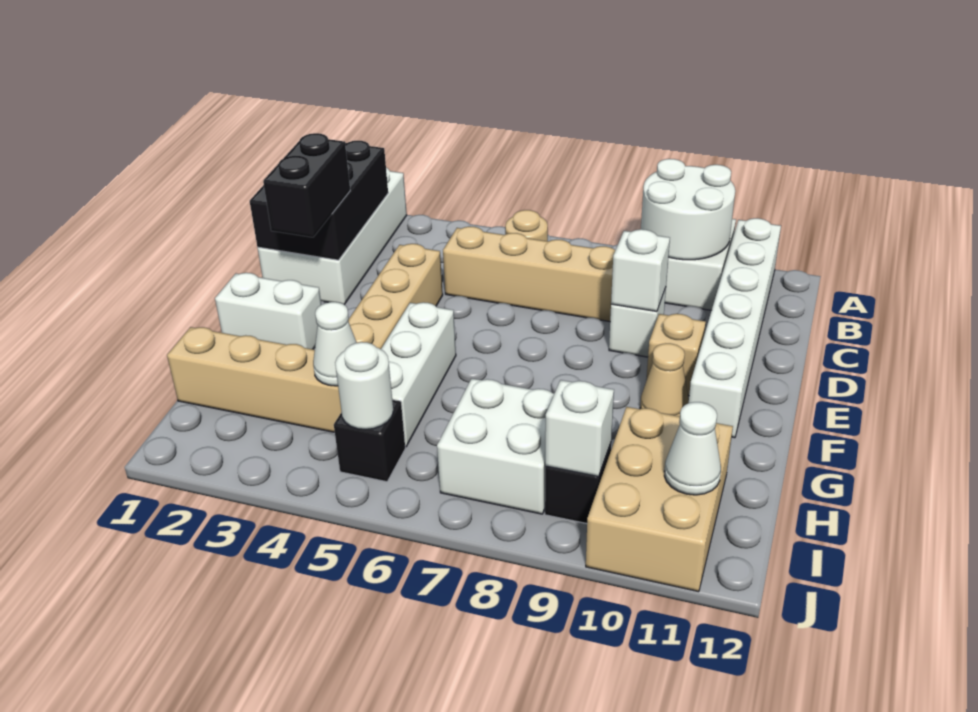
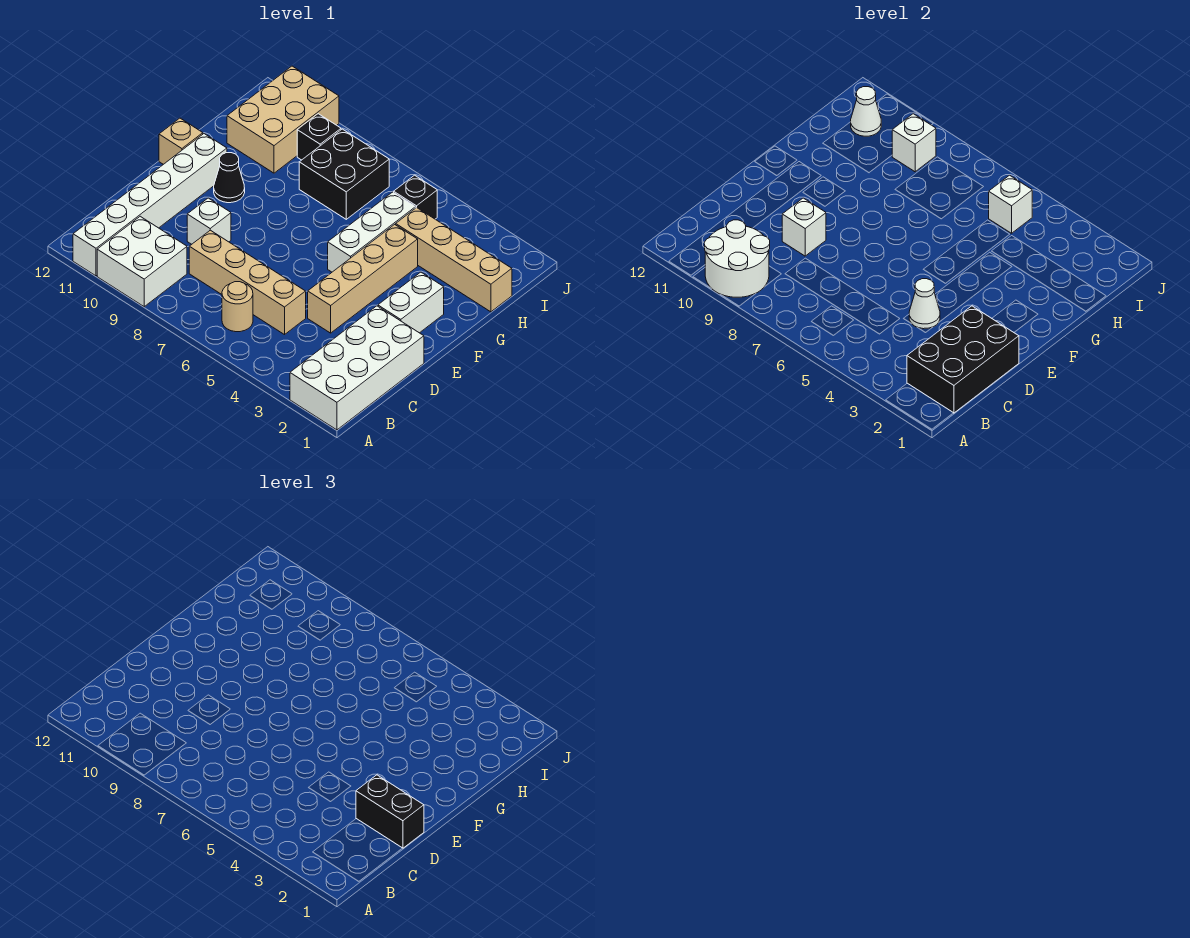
black brick D2:E2 level 3 -> black brick D1:D2 level 3
tan brick E10 level 1 -> tan brick F12 level 1
white brick F1:F2 level 1 -> white brick E2:F2 level 1
tan cone F10 level 1 -> black cone F10 level 1
white cone H4 level 2 -> white cone D4 level 2
white brick H7:I8 level 1 -> black brick H7:I8 level 1
white round brick I5 level 2 -> white brick I5 level 2

